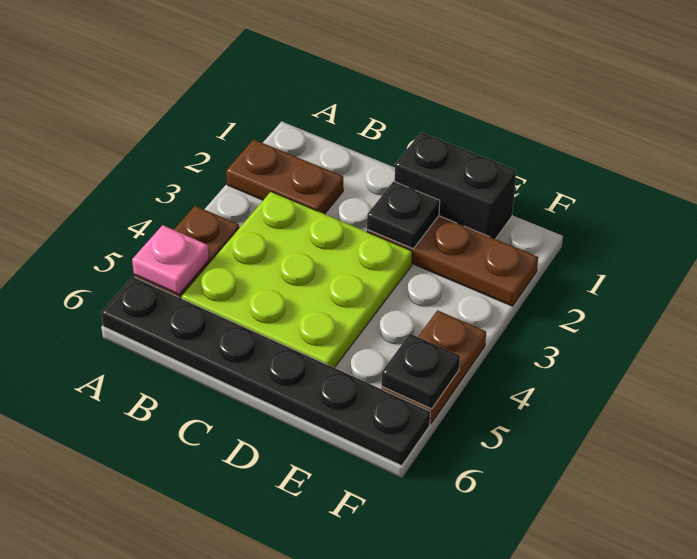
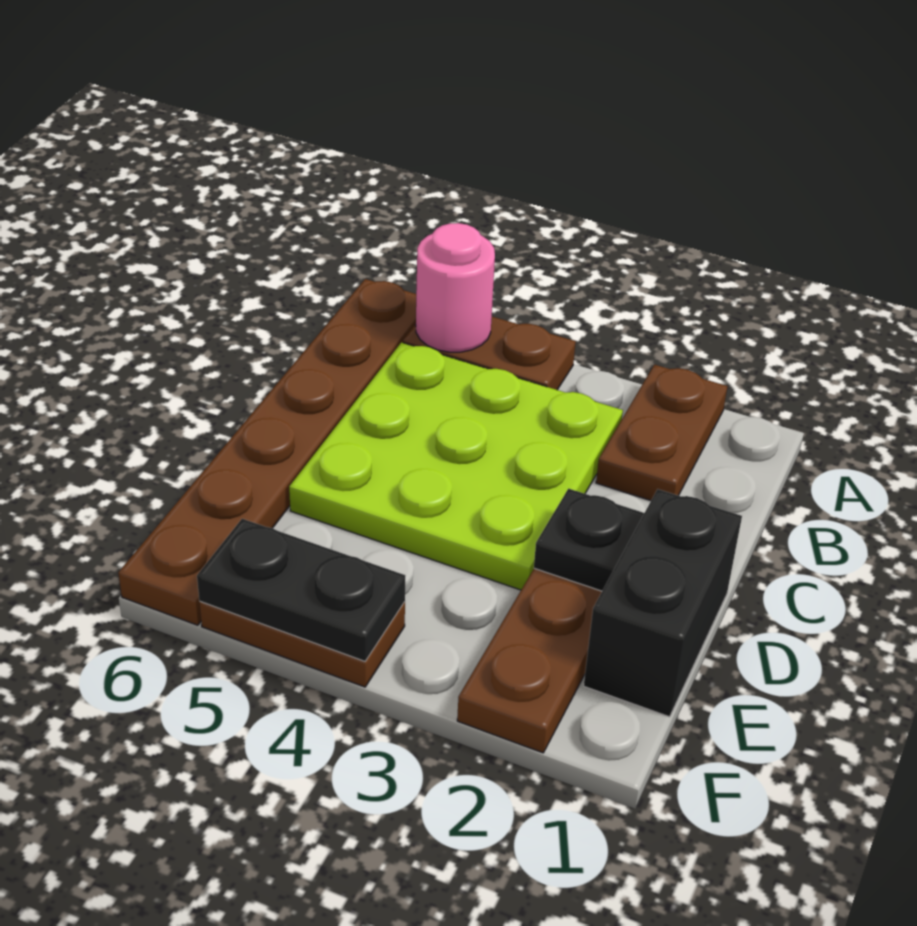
pink plate A5 level 2 -> pink round brick A5 level 2
black plate A6:F6 level 1 -> brown plate A6:F6 level 1
black plate F5 level 2 -> black plate F4:F5 level 2

